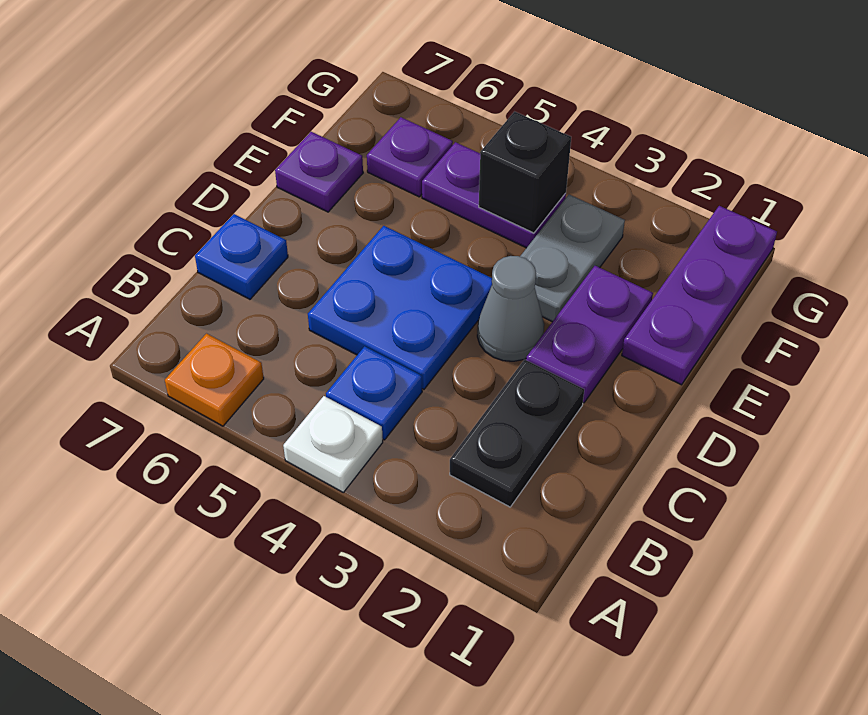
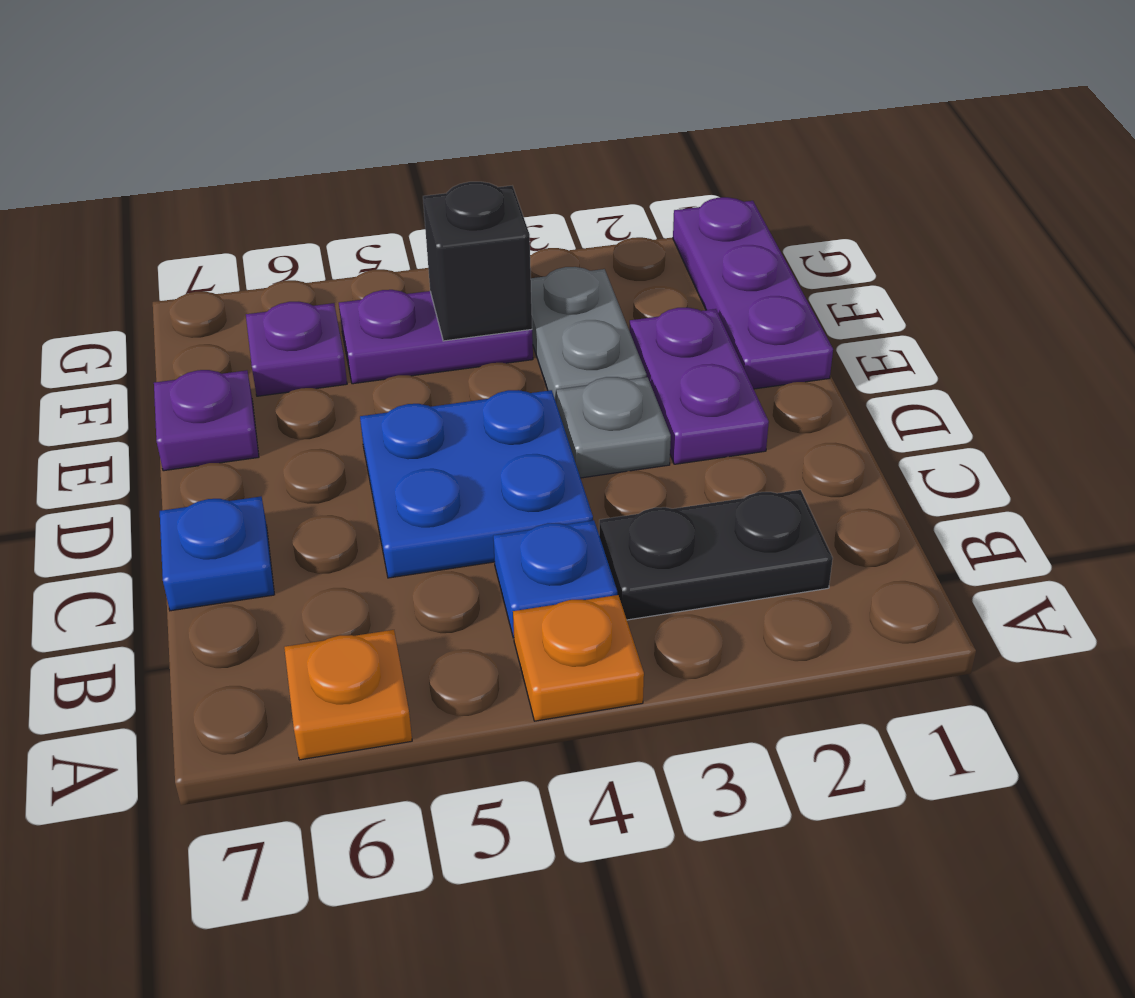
white plate A4 level 1 -> orange plate A4 level 1
black plate B2:C2 level 1 -> black plate B2:B3 level 1
grey cone D3 level 1 -> grey plate D3 level 1

